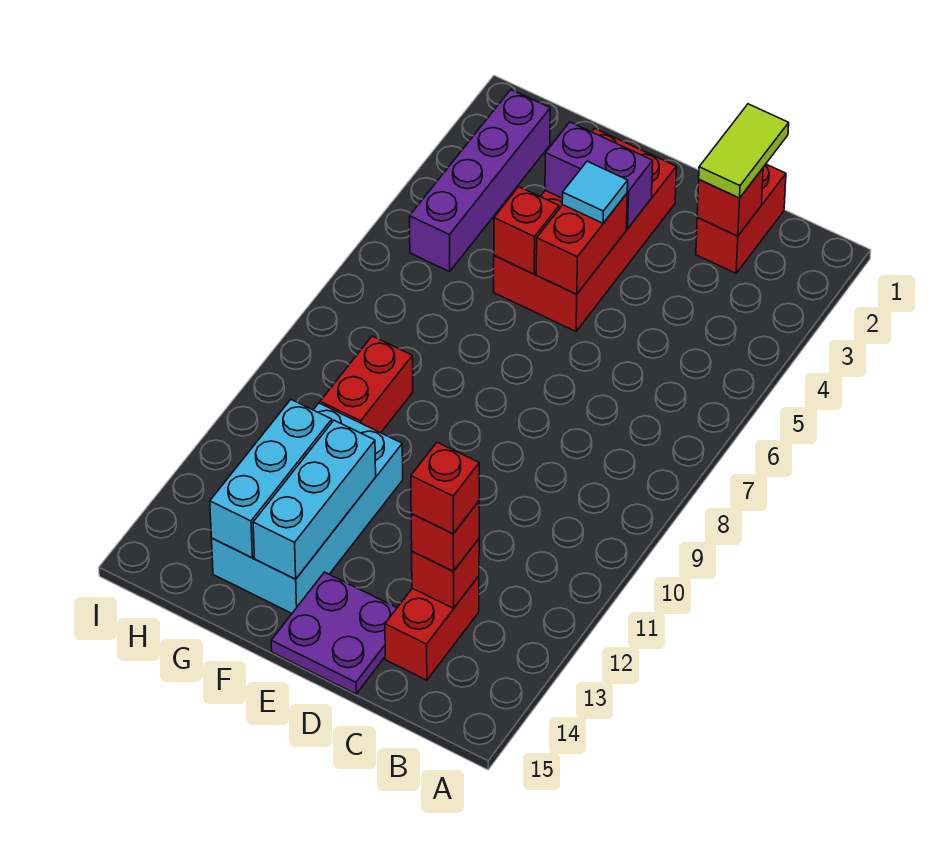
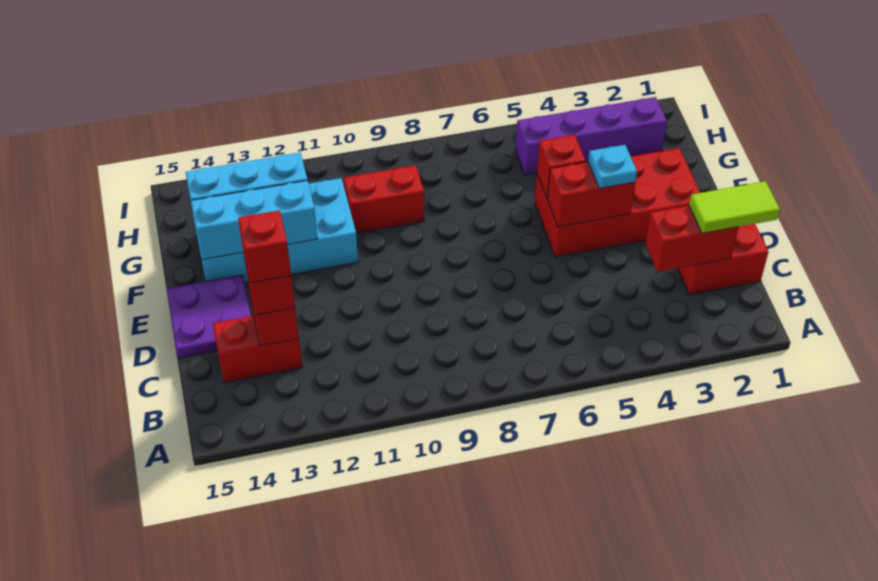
red brick C2 level 2 -> red brick C2:C3 level 2
purple brick E3:F3 level 2 -> none
cyan tile E4 level 3 -> cyan plate E4 level 3

